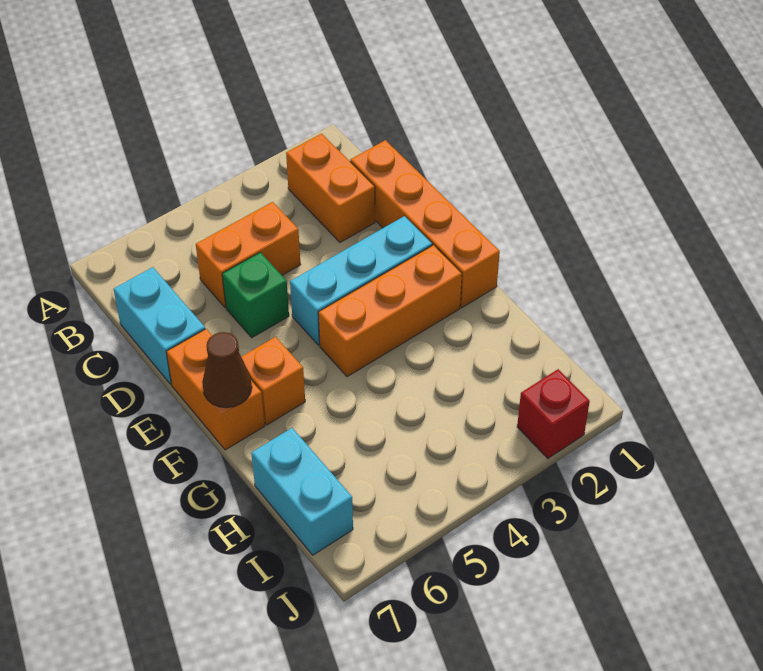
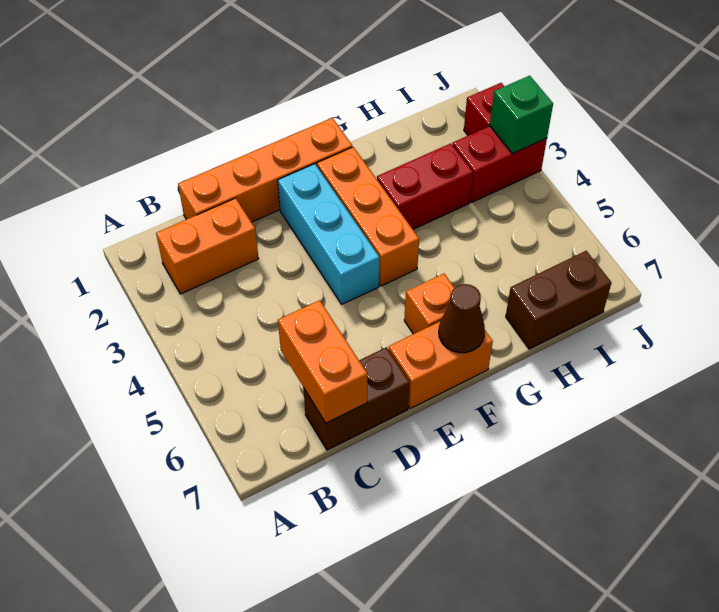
orange brick C4:C5 level 1 -> orange brick C6:C7 level 2
cyan brick C7:D7 level 1 -> brown brick C7:D7 level 1
green brick D5 level 1 -> green brick J3 level 2
none -> red brick G3:H3 level 1
cyan brick H7:I7 level 1 -> brown brick H7:I7 level 1
none -> red brick I3:J3 level 1

